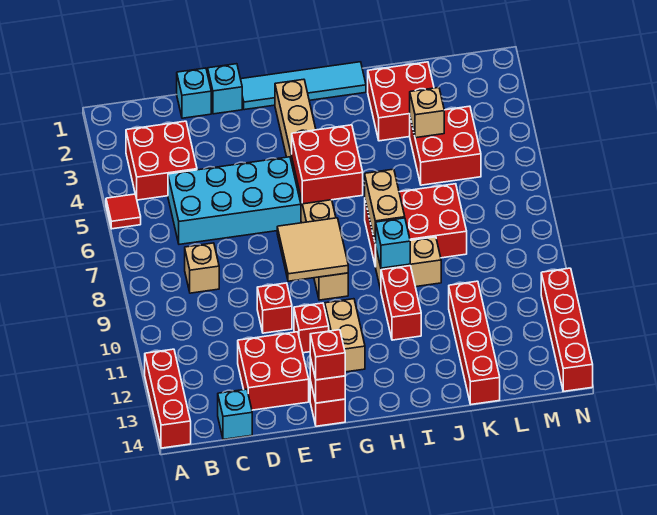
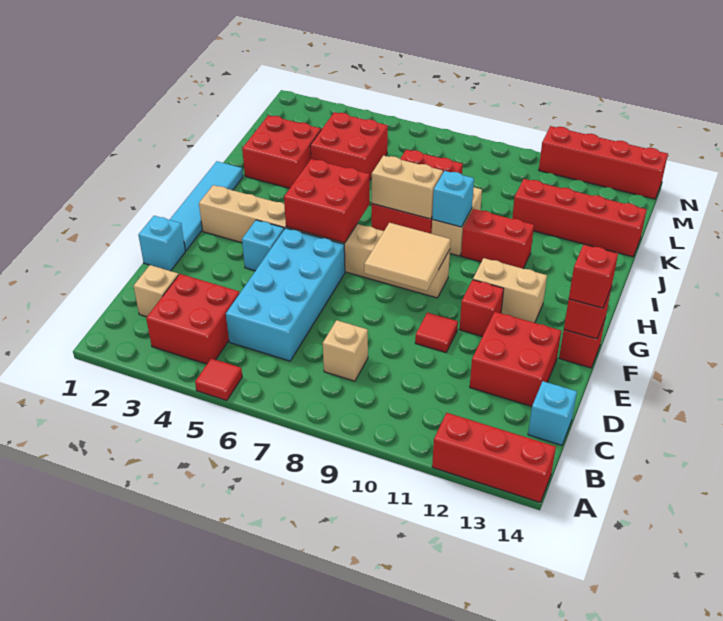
cyan brick D1 level 1 -> cyan brick F4 level 1
red brick E10 level 1 -> red tile E10 level 1
tan brick K4 level 2 -> tan brick C2 level 1

